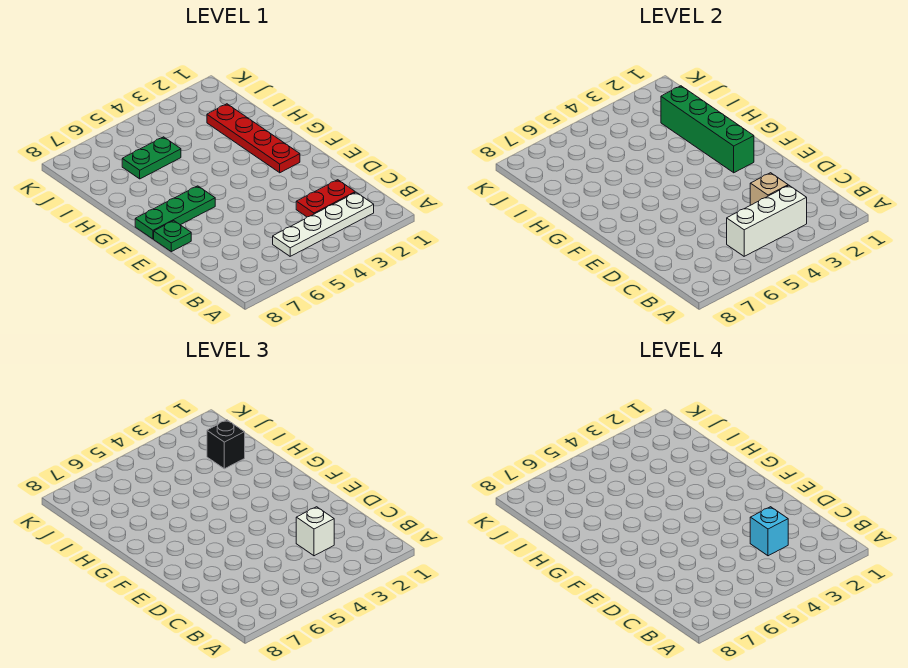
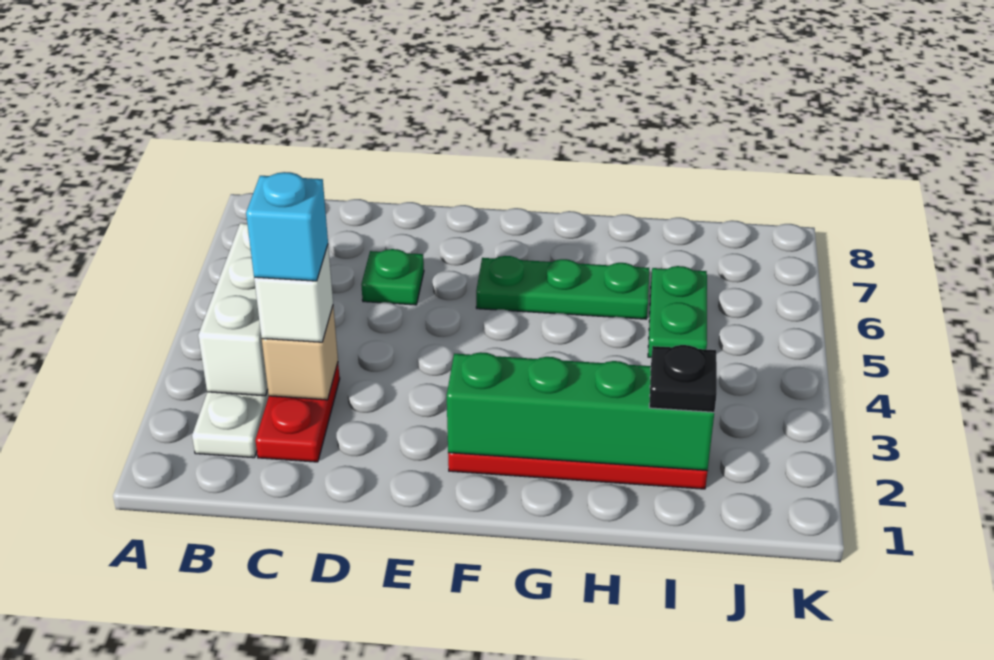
green plate E8 level 1 -> green plate D6 level 1
green plate F6:F8 level 1 -> green plate F6:H6 level 1
black brick I2 level 3 -> black plate I2 level 3

